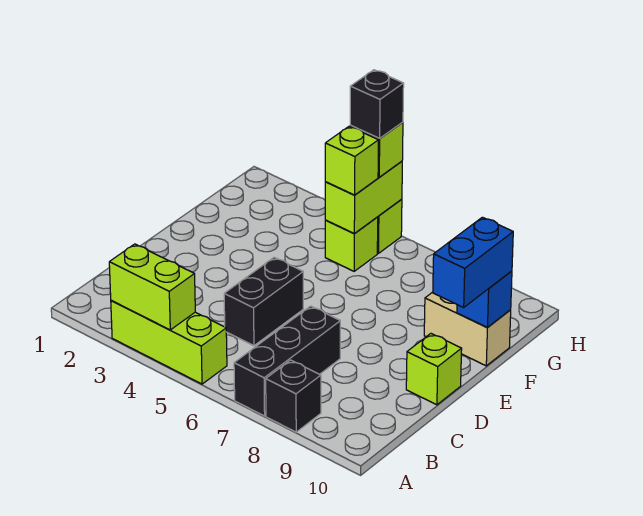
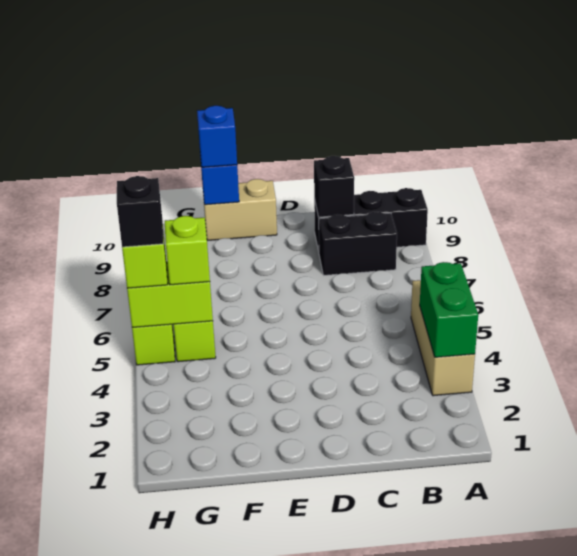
lime brick A3:A5 level 1 -> tan brick A3:A5 level 1
lime brick A3:A4 level 2 -> green brick A3:A4 level 2
black brick A7:C7 level 1 -> black brick A9:C9 level 1
black brick A8 level 1 -> black brick C9 level 2
black brick C5:D5 level 1 -> black brick B8:C8 level 1
lime brick D10 level 1 -> none
blue brick E10:F10 level 3 -> blue brick F10 level 3
tan brick F9:F10 level 1 -> tan brick E10:F10 level 1

